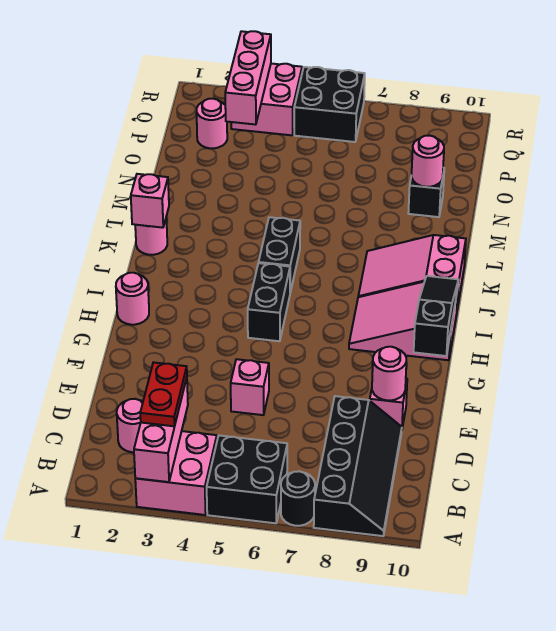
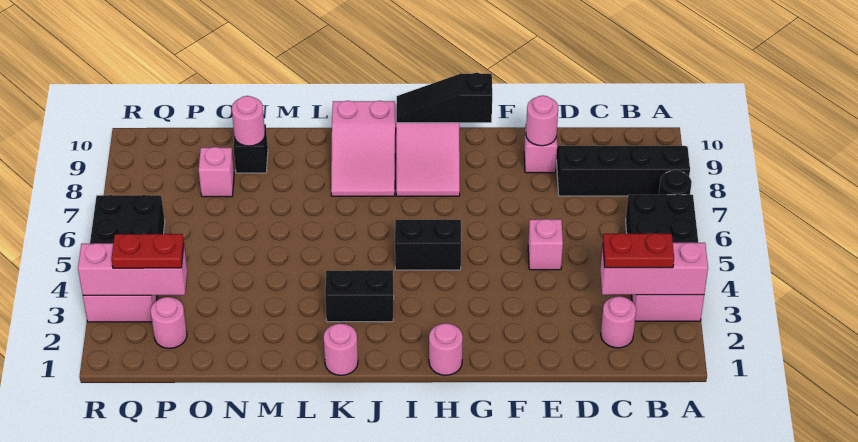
black brick J5:K5 level 1 -> black brick J3:K3 level 1
pink brick K1 level 2 -> pink brick O8 level 1
none -> red plate P3:Q3 level 3

